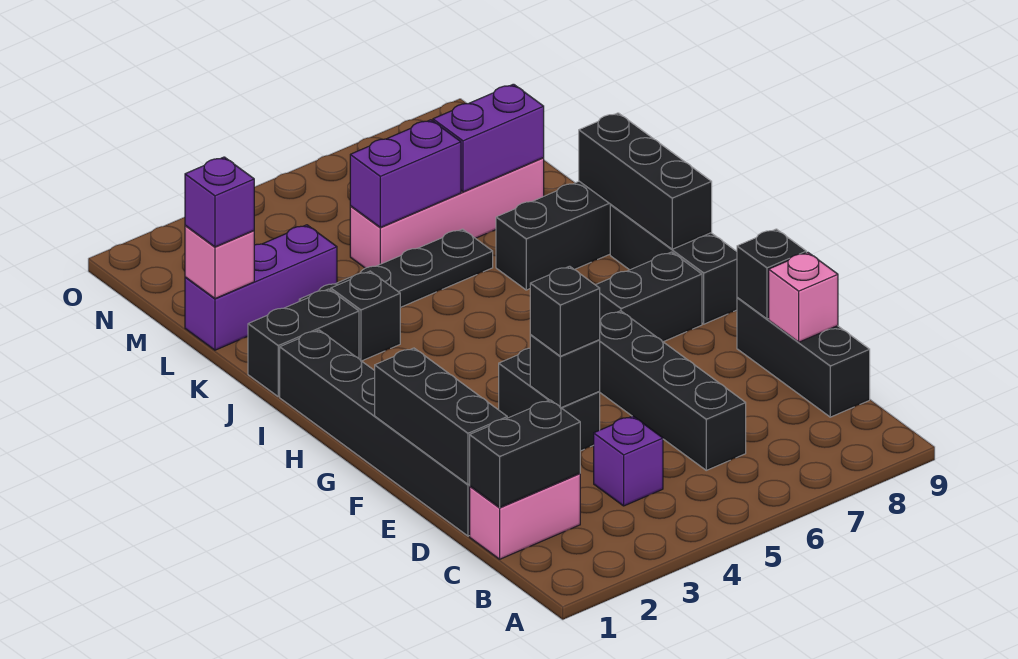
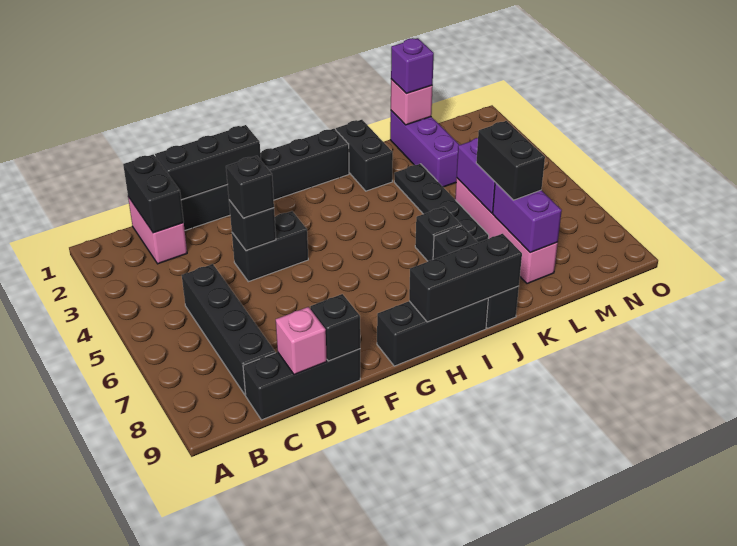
purple brick C4 level 1 -> none
black brick C6:F6 level 1 -> black brick C5:C8 level 1
black brick G7:G8 level 1 -> black brick L6:L7 level 3
black brick J3 level 1 -> black brick J6 level 1

